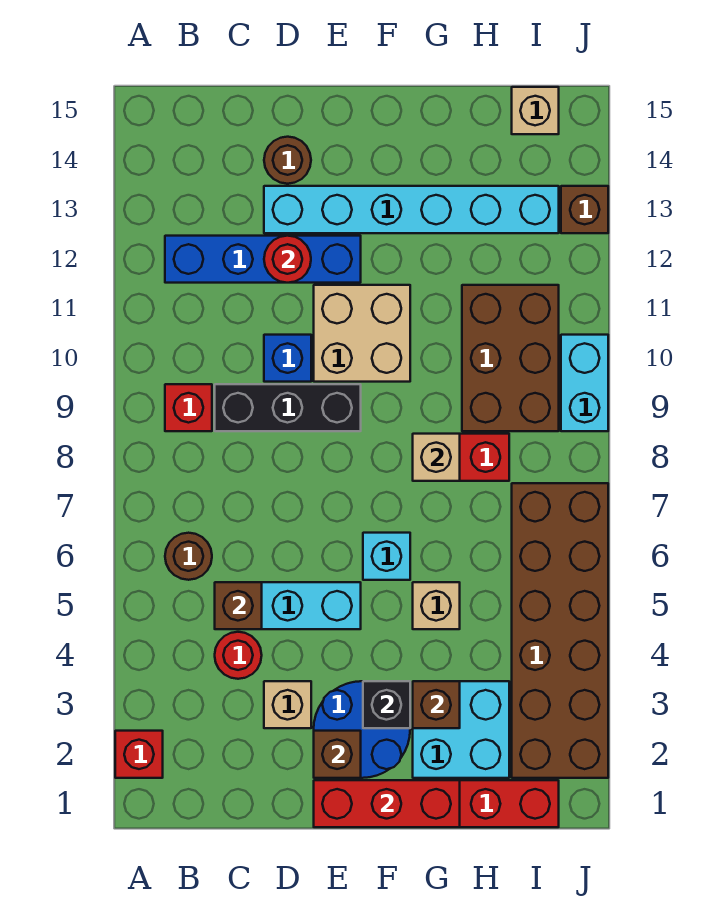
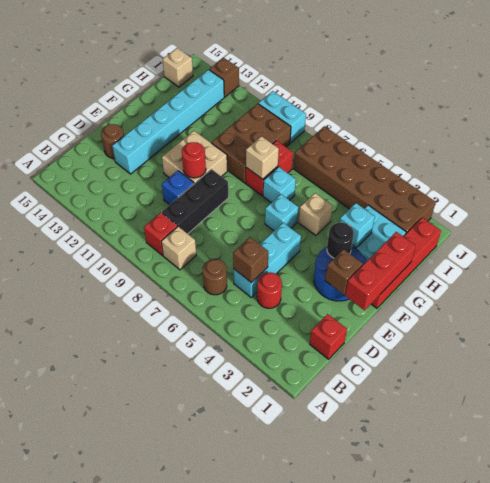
red brick A2 level 1 -> red brick C1 level 1
blue brick B12:E12 level 1 -> none
tan brick D3 level 1 -> tan brick B8 level 1
red round brick D12 level 2 -> red round brick E10 level 2
black brick F3 level 2 -> black round brick F3 level 2
brown brick G3 level 2 -> cyan brick G3 level 2
none -> cyan brick G7 level 1
brown brick H9:I11 level 1 -> brown brick G9:I10 level 1

